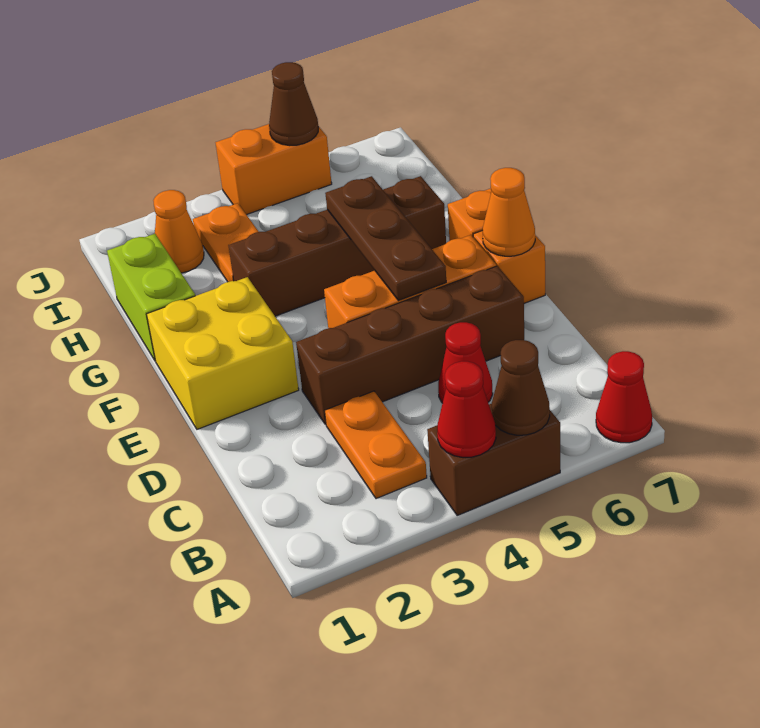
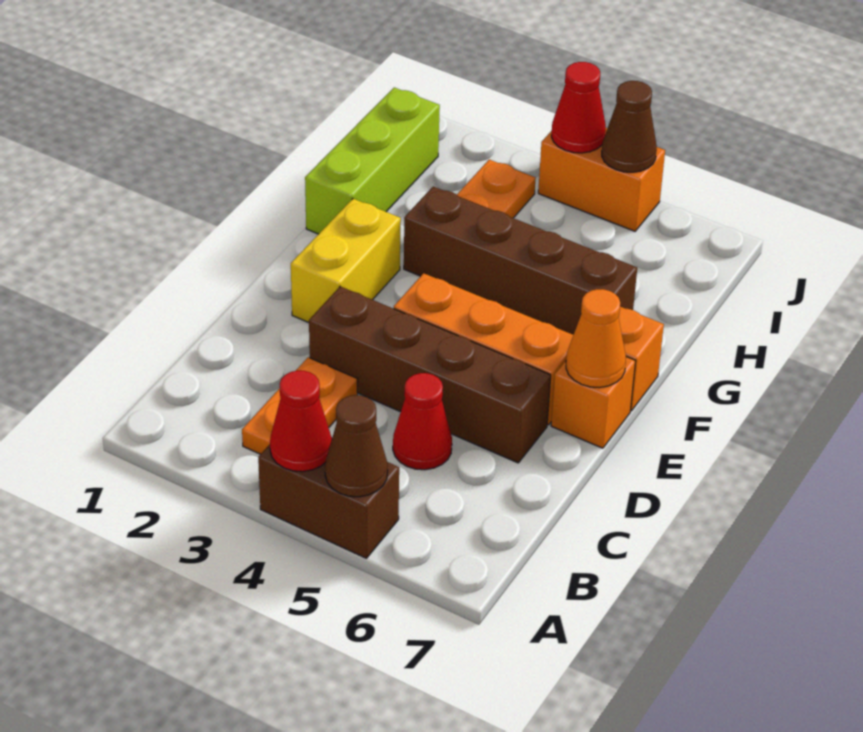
red cone A7 level 1 -> red cone J4 level 2
yellow brick E1:F2 level 1 -> yellow brick E2:F2 level 1
brown plate E5:G5 level 2 -> none
lime brick G1:H1 level 1 -> lime brick G1:I1 level 1
orange cone I2 level 1 -> none

